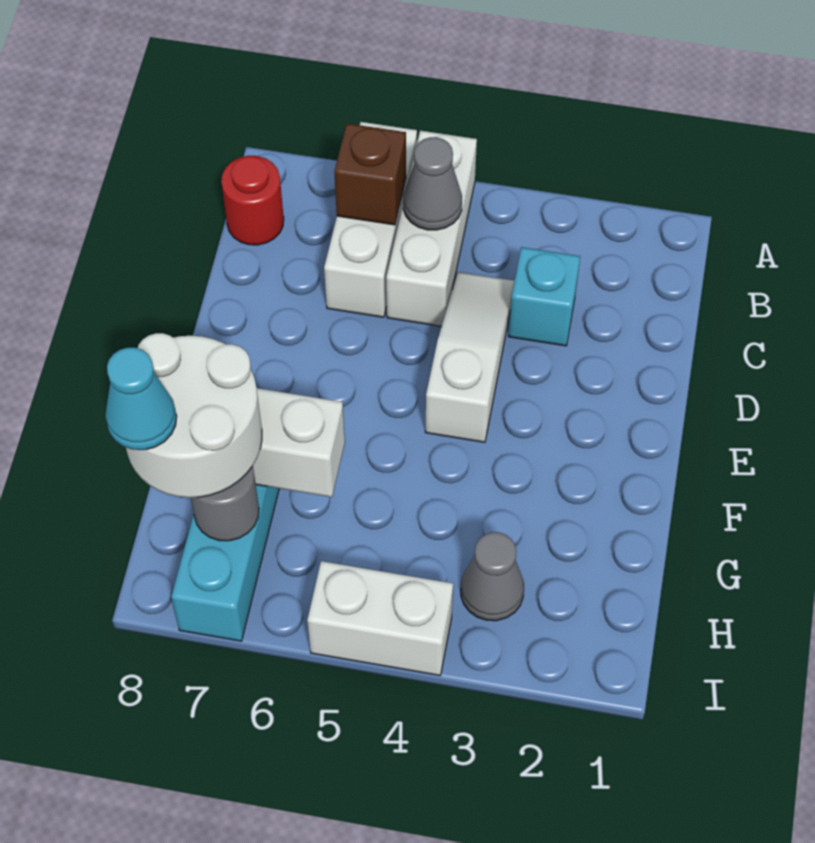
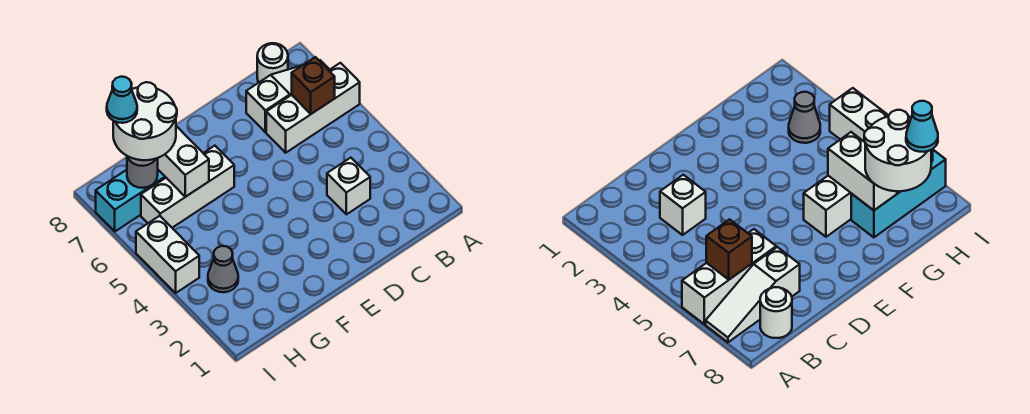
white brick A5:C5 level 1 -> white brick F6:H6 level 1
grey cone B5 level 2 -> none
red round brick B8 level 1 -> white round brick B8 level 1
cyan brick C3 level 1 -> white brick C3 level 1
white slope C4:E4 level 1 top E -> white slope A7:C7 level 1 top C

